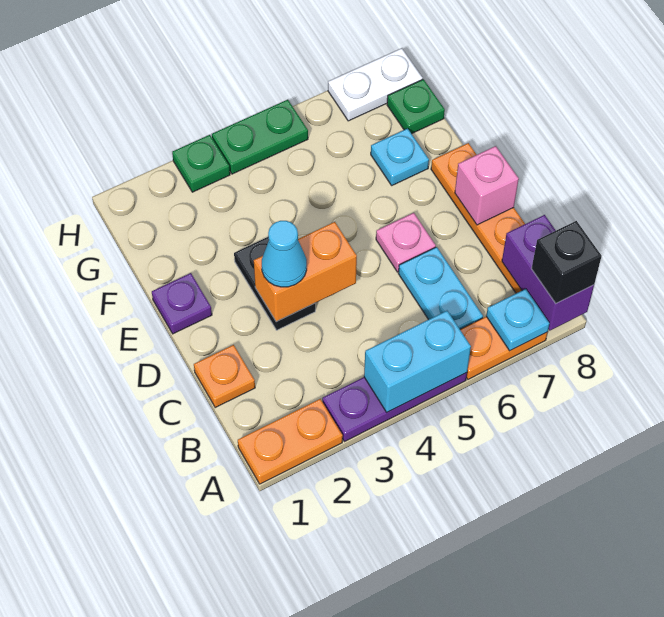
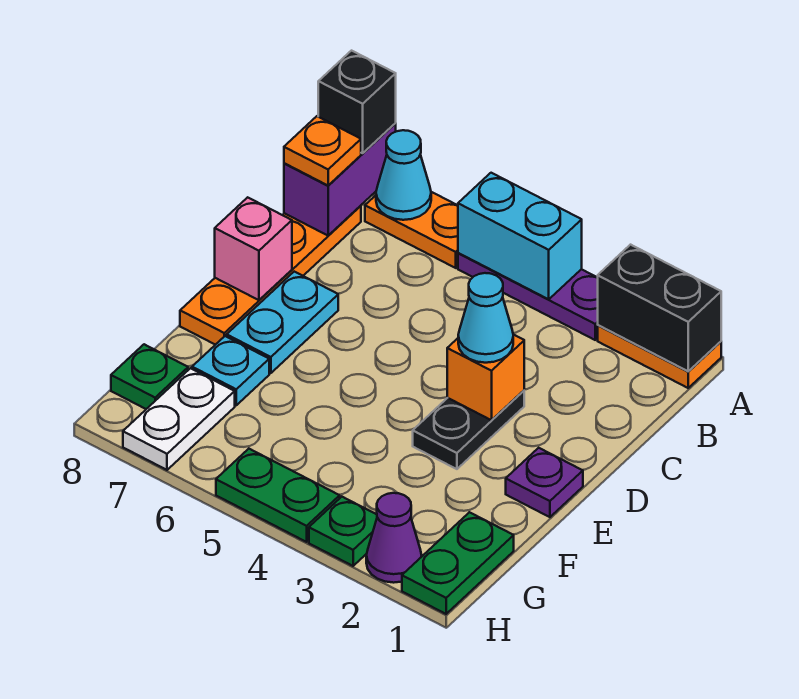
none -> black brick A1:A2 level 2
cyan plate A7 level 2 -> cyan cone A7 level 2
cyan plate B6:C6 level 1 -> cyan plate D7:E7 level 1
orange plate C1 level 1 -> orange plate B8 level 3
orange brick D3:D4 level 2 -> orange brick D3 level 2
pink plate D6 level 1 -> none
none -> green plate G1:H1 level 1
none -> purple cone H2 level 1
white plate H7:H8 level 1 -> white plate G7:H7 level 1

